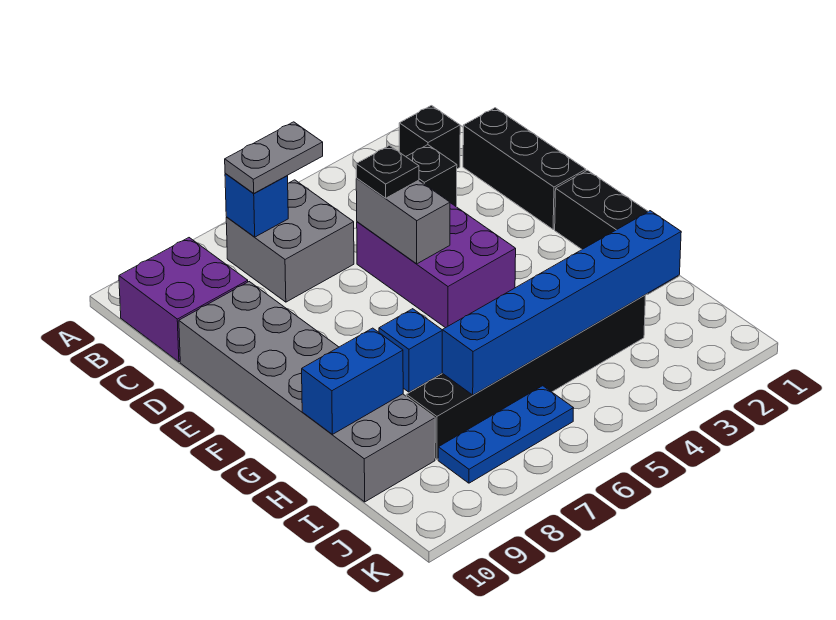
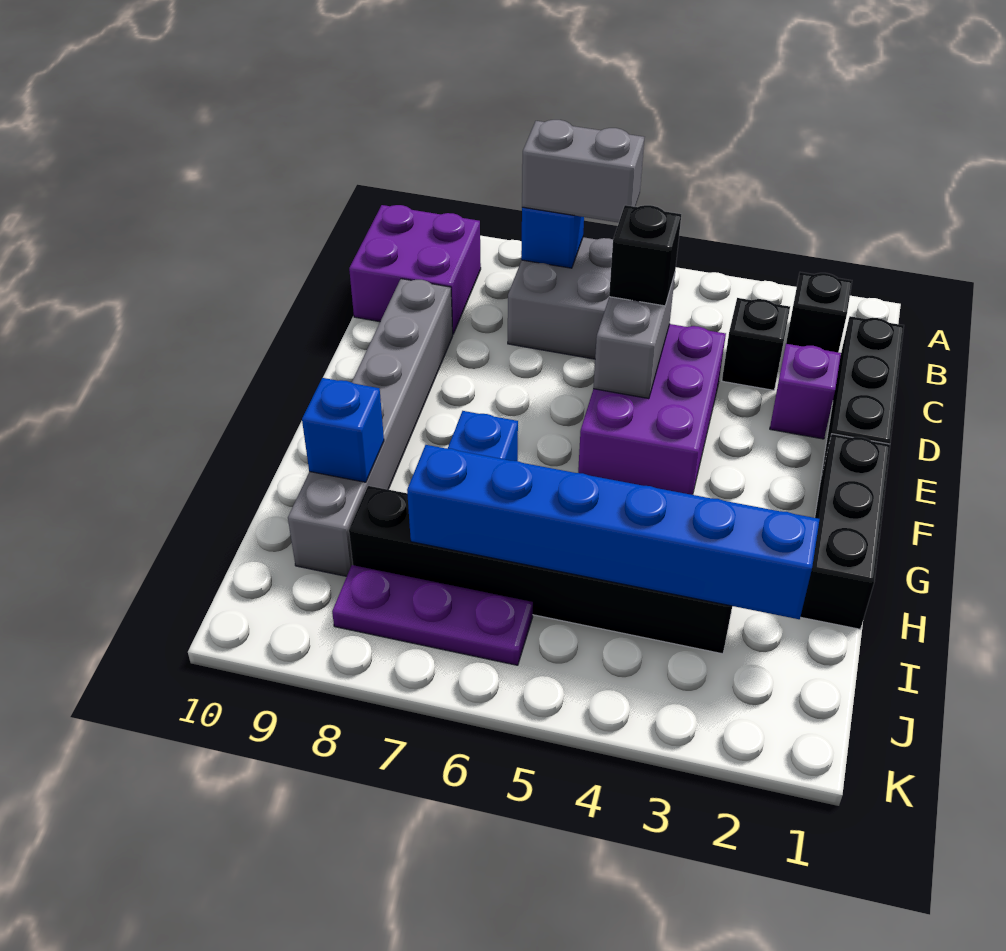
grey plate B6:B7 level 3 -> grey brick B6:B7 level 3
none -> purple brick D2 level 1
black plate D5 level 3 -> black brick D5 level 3
grey brick D9:I10 level 1 -> grey brick D9:I9 level 1
blue brick H9:H10 level 2 -> blue brick H9 level 2
blue plate J6:J8 level 1 -> purple plate J6:J8 level 1

